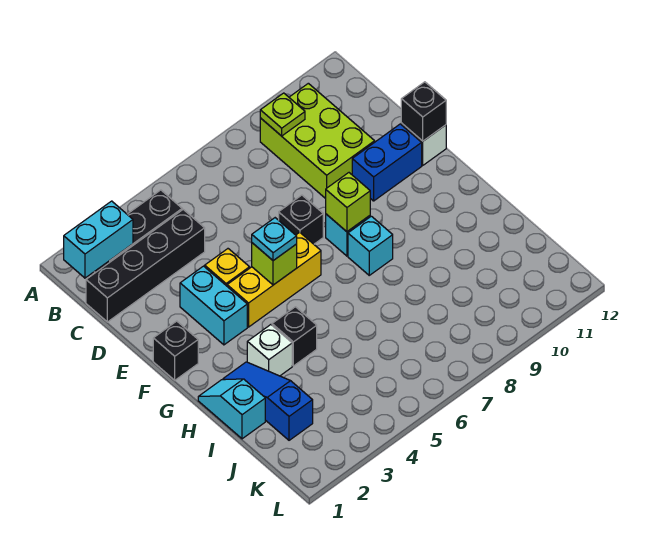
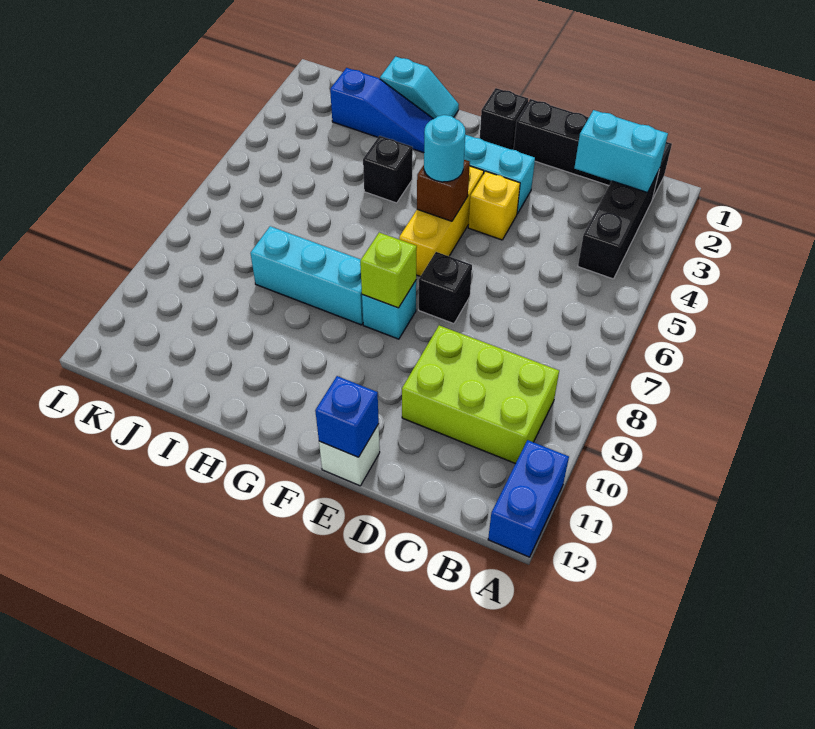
cyan brick B1:B2 level 2 -> cyan brick B2:C2 level 2
lime plate B9 level 2 -> none
black brick C1:C4 level 1 -> black brick B1:E1 level 1
blue brick E10:E11 level 1 -> blue brick A11:A12 level 1
black brick E12 level 2 -> blue brick E12 level 2
lime brick F5 level 2 -> brown brick F5 level 2
cyan plate F5 level 3 -> cyan round brick F5 level 3
cyan brick G8 level 1 -> cyan brick G8:I8 level 1
white brick H3 level 1 -> none

